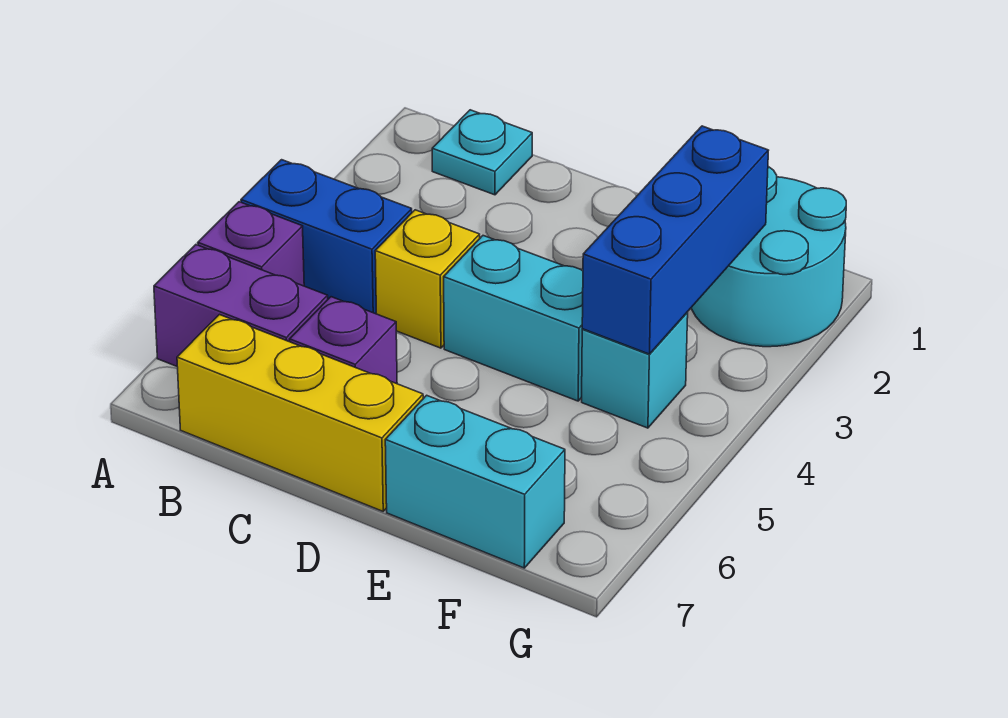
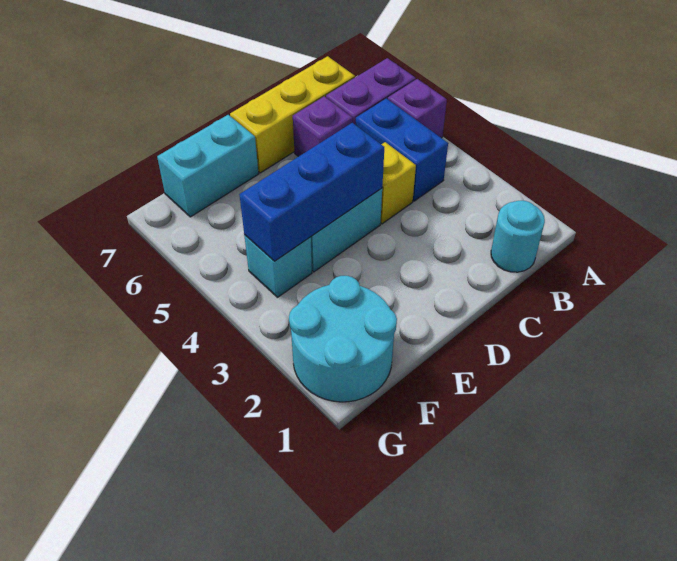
blue brick A4:B4 level 1 -> blue brick B4:B5 level 1
cyan plate B1 level 1 -> cyan round brick B1 level 1
blue brick F2:F4 level 2 -> blue brick D4:F4 level 2

